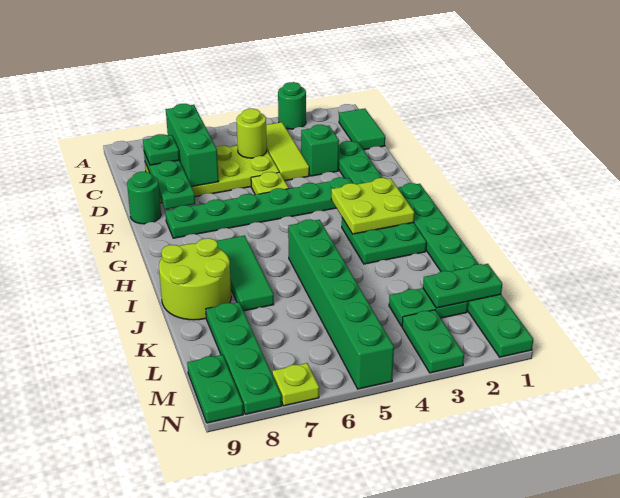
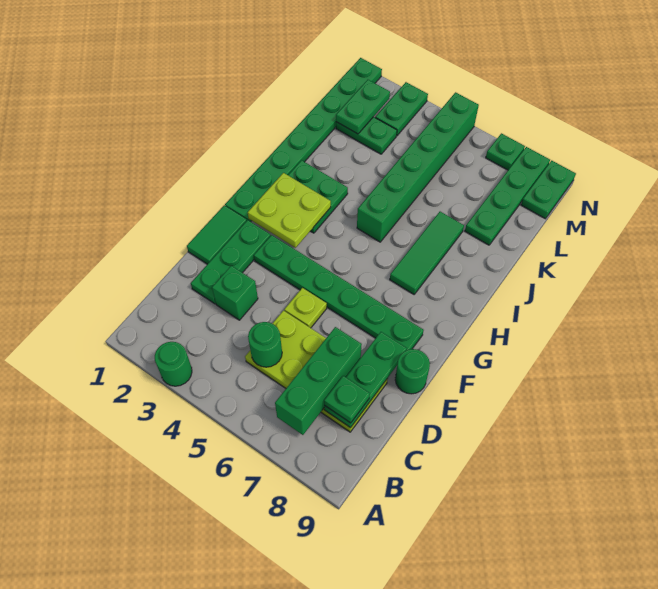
green tile B1:C1 level 1 -> green tile E1:F1 level 1
lime tile B4:D4 level 1 -> none
lime round brick C5 level 2 -> green round brick C5 level 2
lime round brick I8:J9 level 1 -> none
green plate L1:L2 level 2 -> green plate L2:M2 level 2
lime plate N7 level 1 -> green plate N7 level 1

